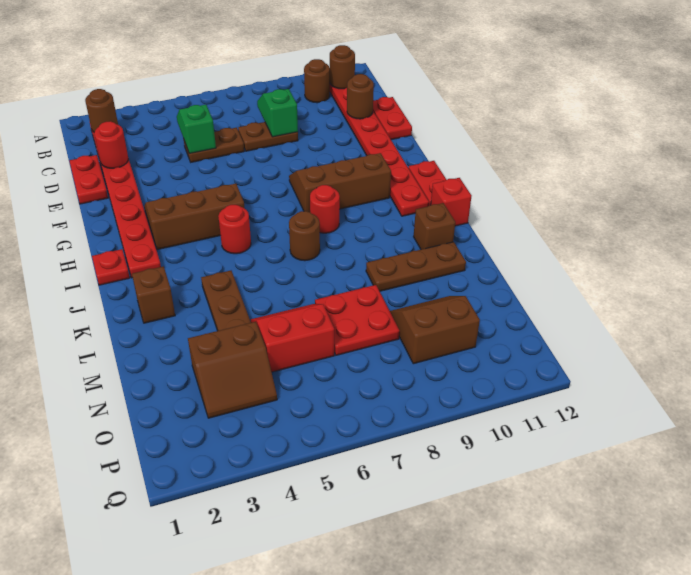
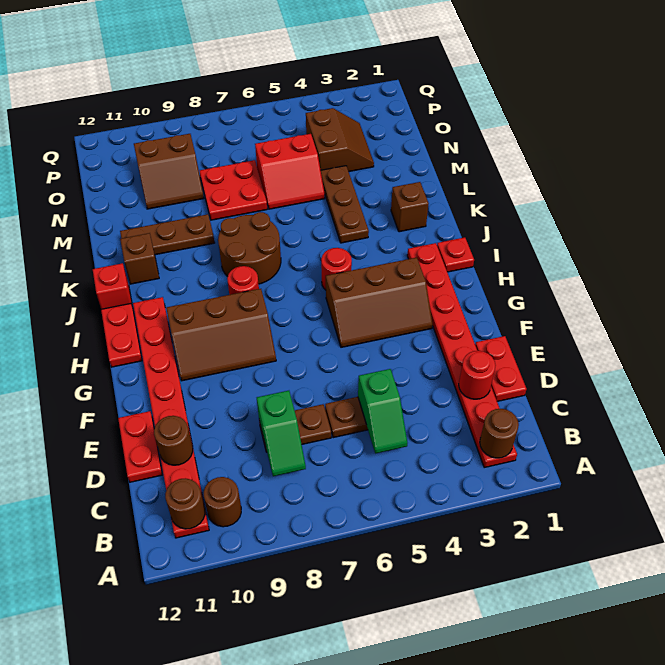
brown round brick J7 level 1 -> brown round brick J7:K8 level 1
brown slope N3:O4 level 1 top N -> brown slope N3:O4 level 1 top 4

